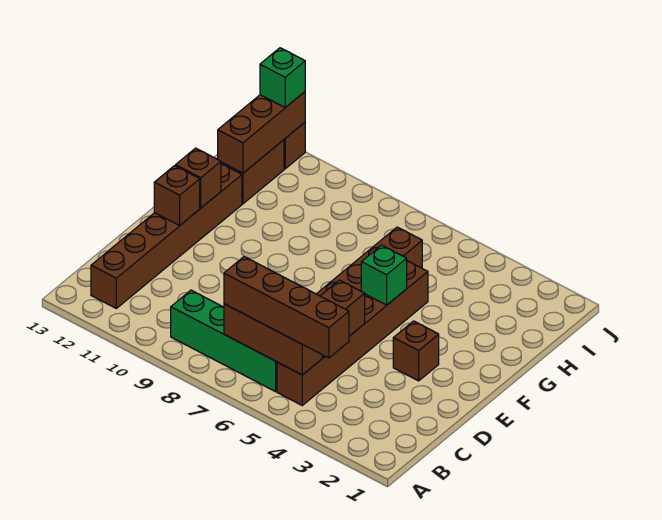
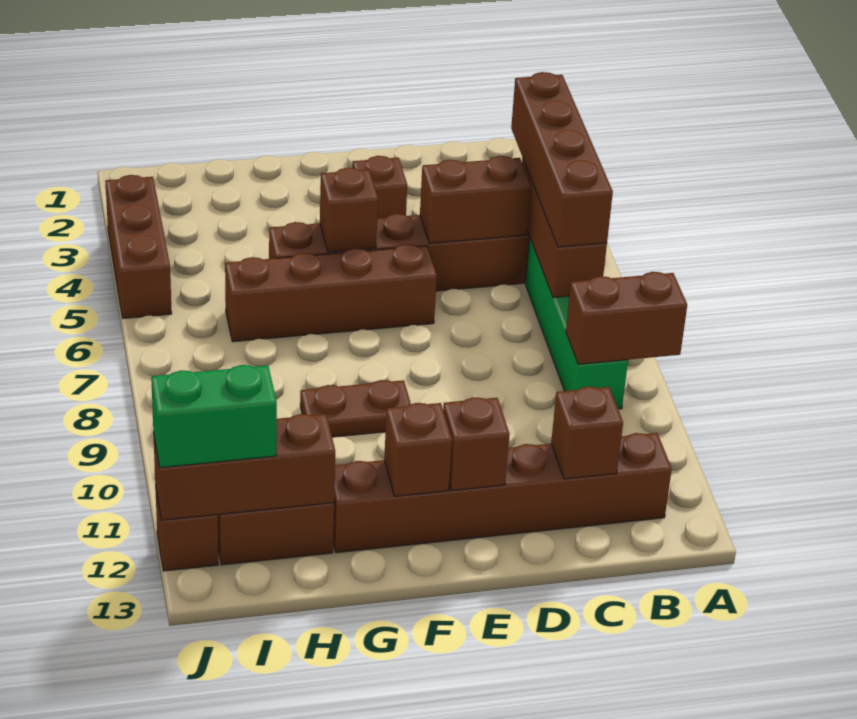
none -> brown brick A9:B9 level 2
none -> brown brick C12 level 2
green brick F5 level 2 -> brown brick F5 level 2
none -> brown plate F9:G9 level 1
none -> brown brick J3:J5 level 1
green brick J12 level 3 -> green brick I12:J12 level 3

